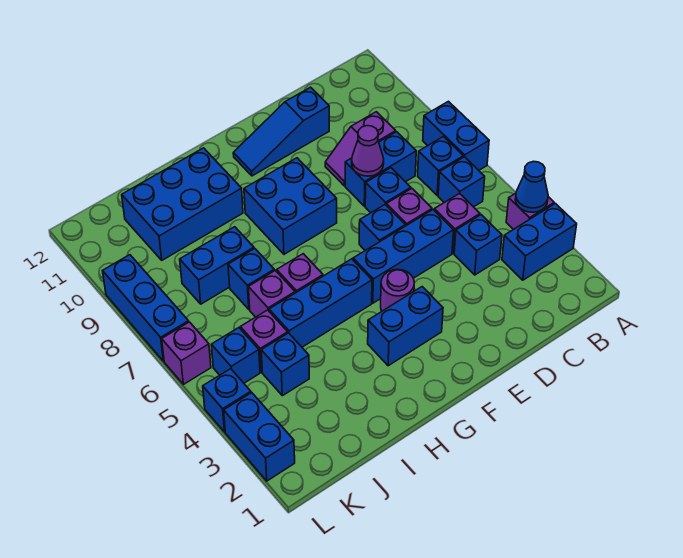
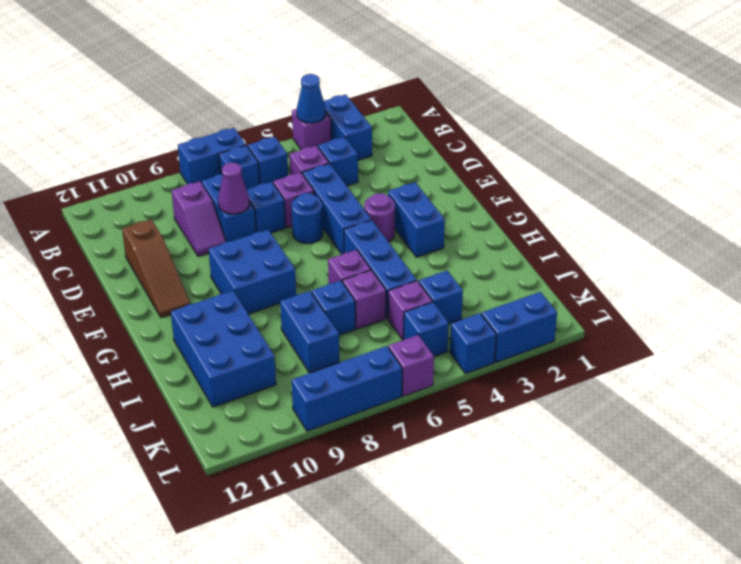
blue slope D11:F11 level 1 top D -> brown slope D11:F11 level 1 top D
blue brick E6 level 1 -> blue round brick E6 level 1

